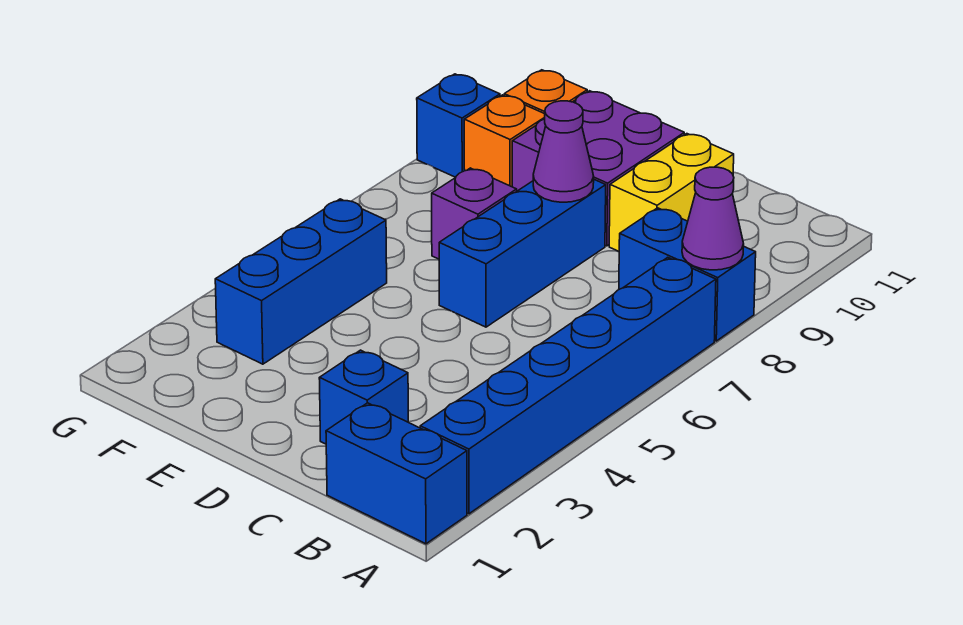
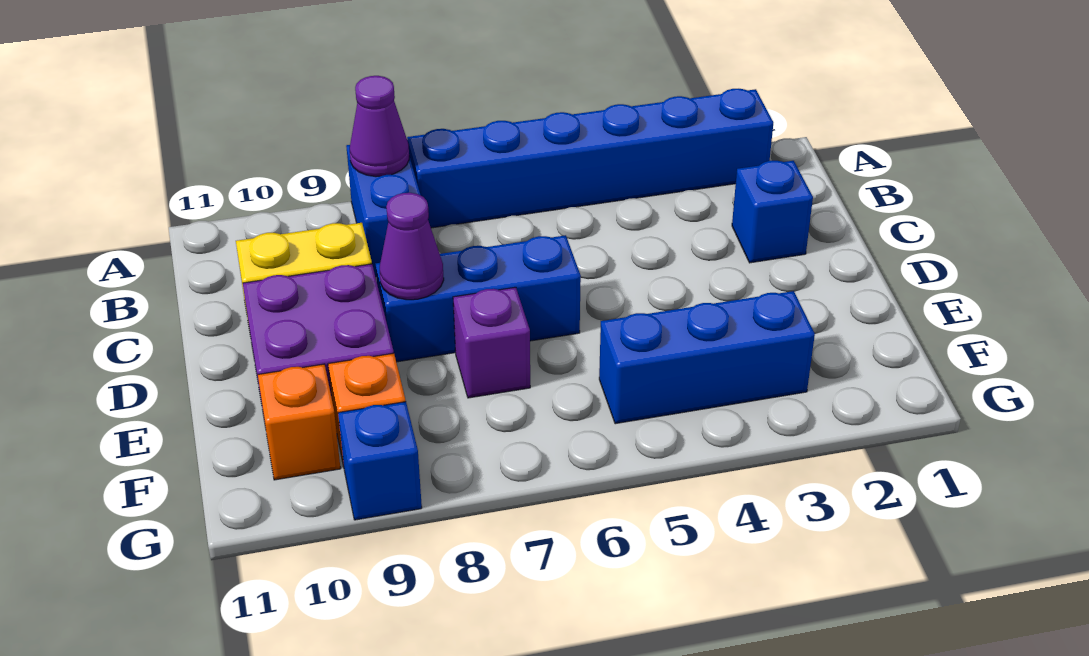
blue brick A1:B1 level 1 -> none

